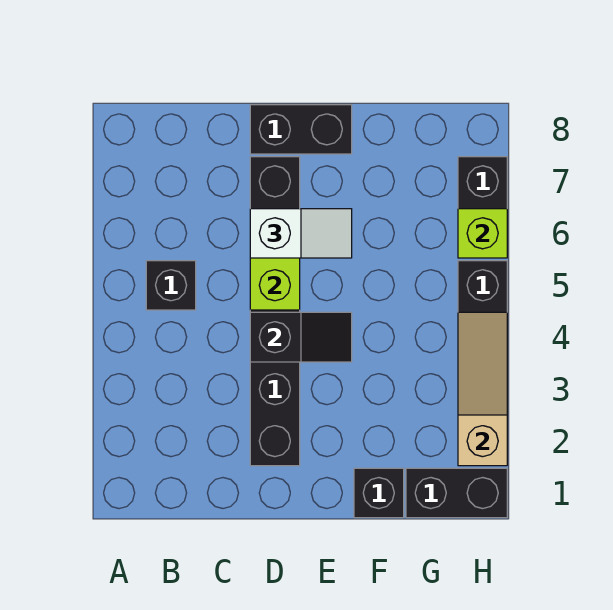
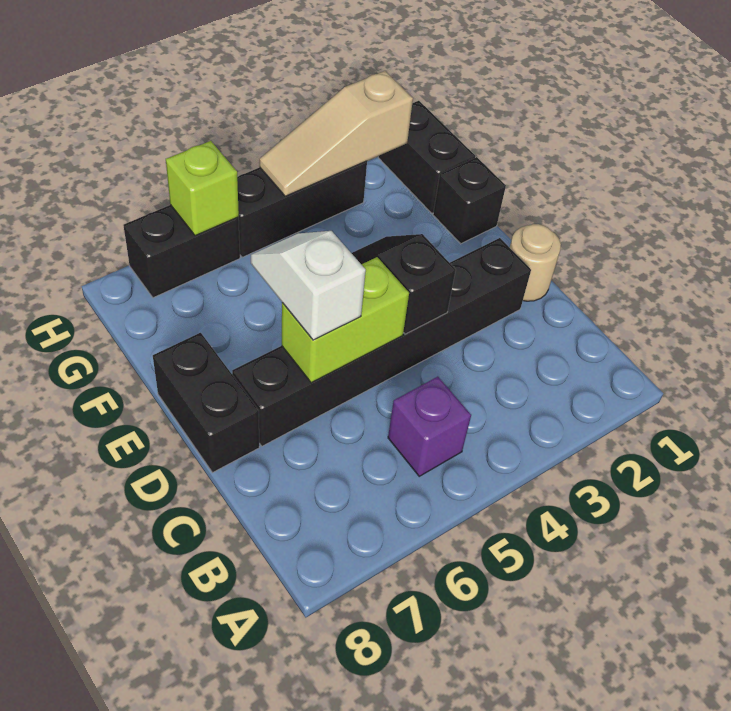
black brick B5 level 1 -> purple brick B5 level 1
none -> tan round brick D1 level 1

